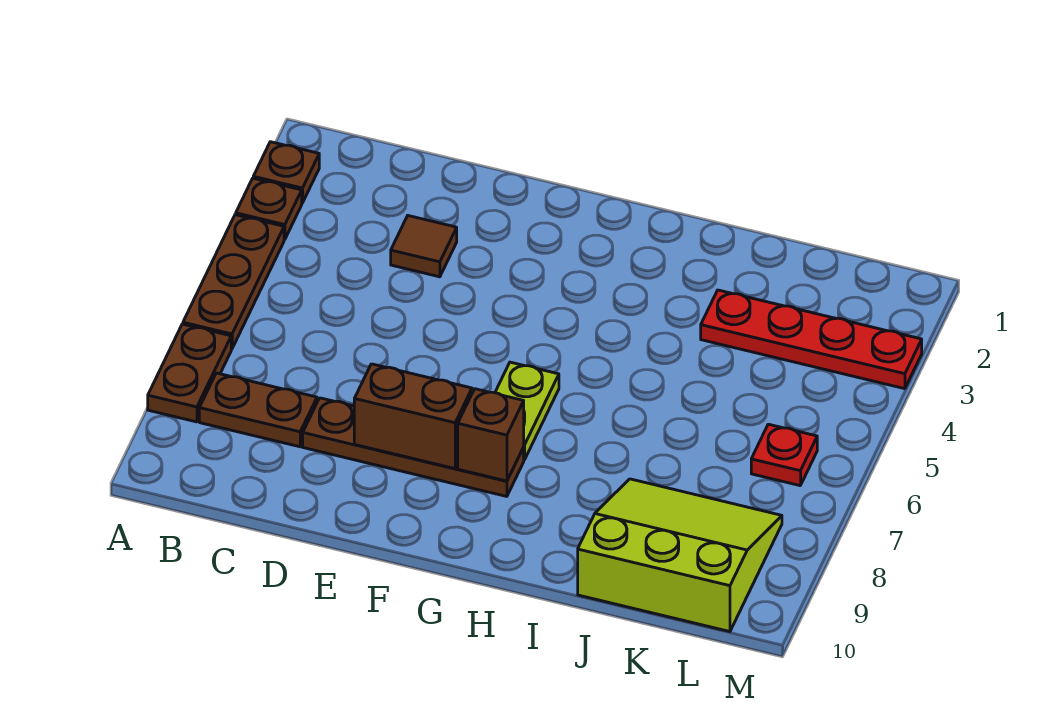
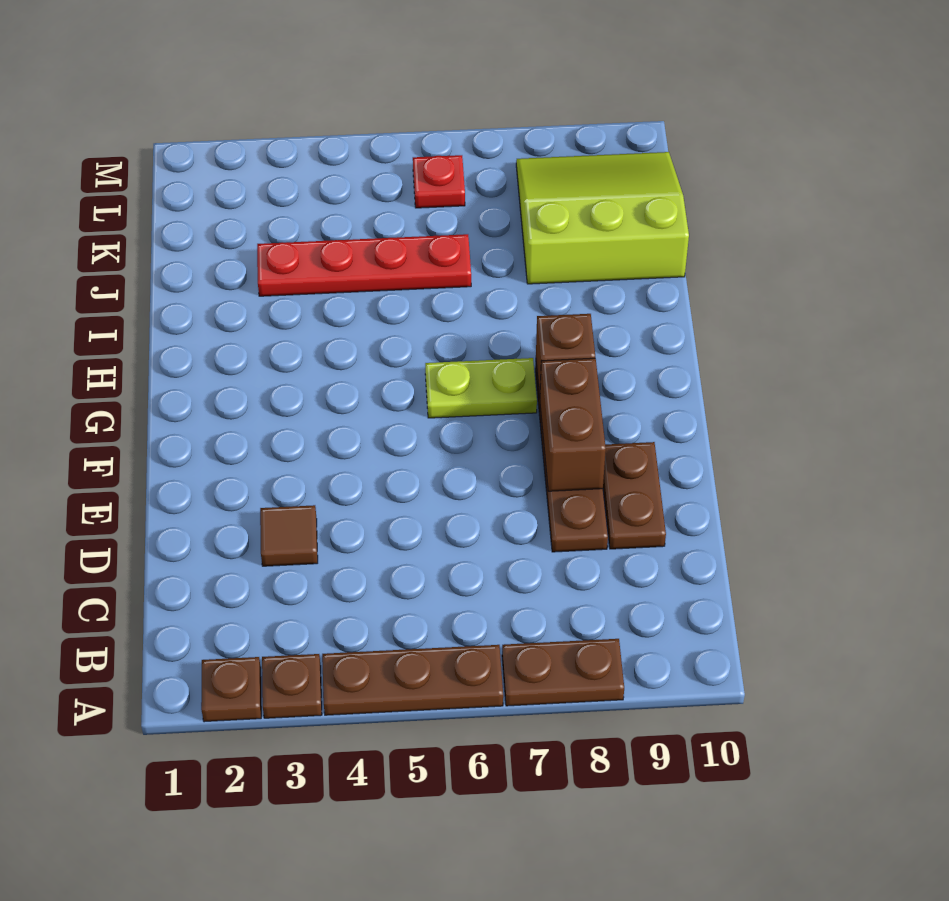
brown plate B8:C8 level 1 -> brown plate D9:E9 level 1
red plate J3:M3 level 1 -> red plate J3:J6 level 1
lime slope J8:L10 level 1 top 10 -> lime slope J8:L10 level 1 top J

